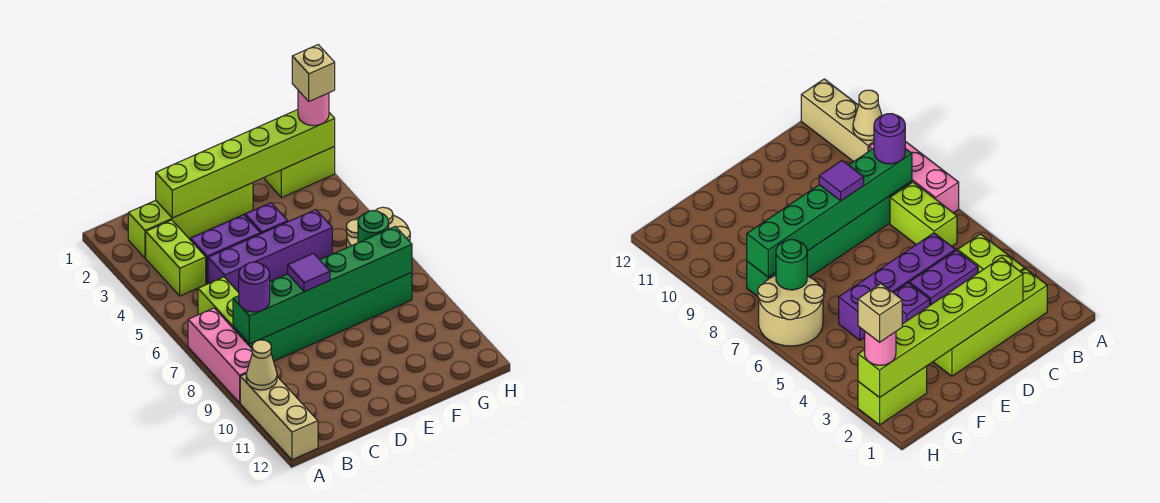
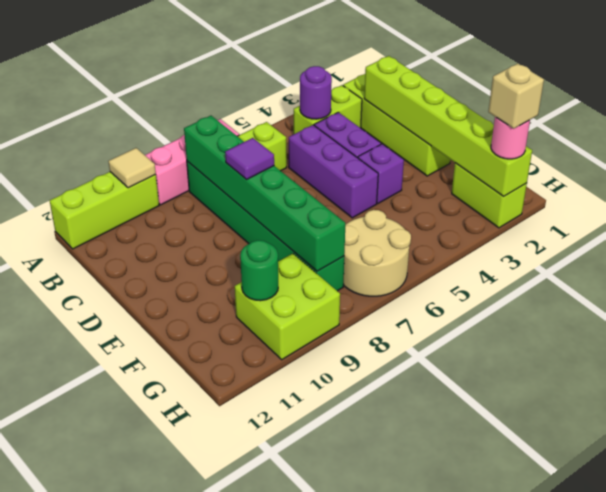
tan brick A10:A12 level 1 -> lime brick A10:A12 level 1
tan cone A10 level 2 -> tan tile A10 level 2
purple round brick B8 level 3 -> purple round brick B4 level 2
purple brick C5:F5 level 1 -> purple brick C5:E5 level 1
green round brick G7 level 2 -> green round brick G10 level 2
none -> lime brick G9:H10 level 1

